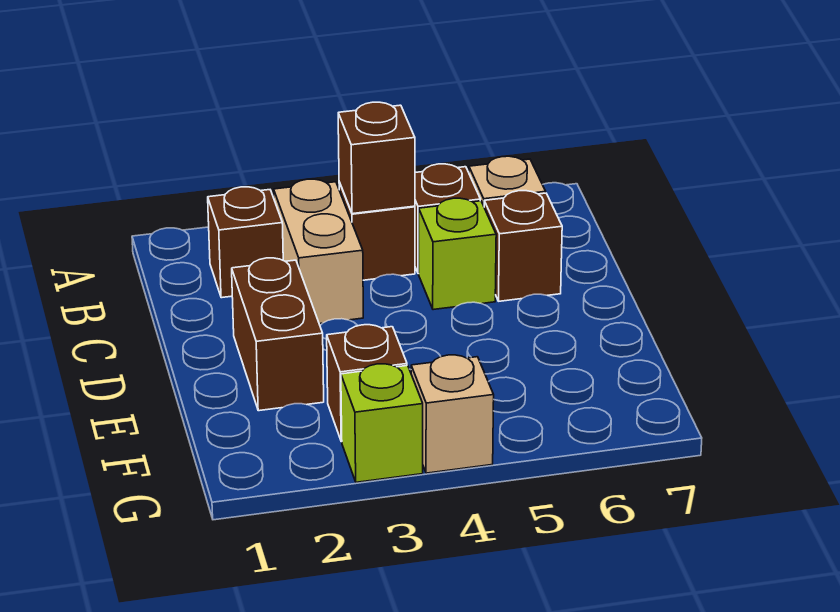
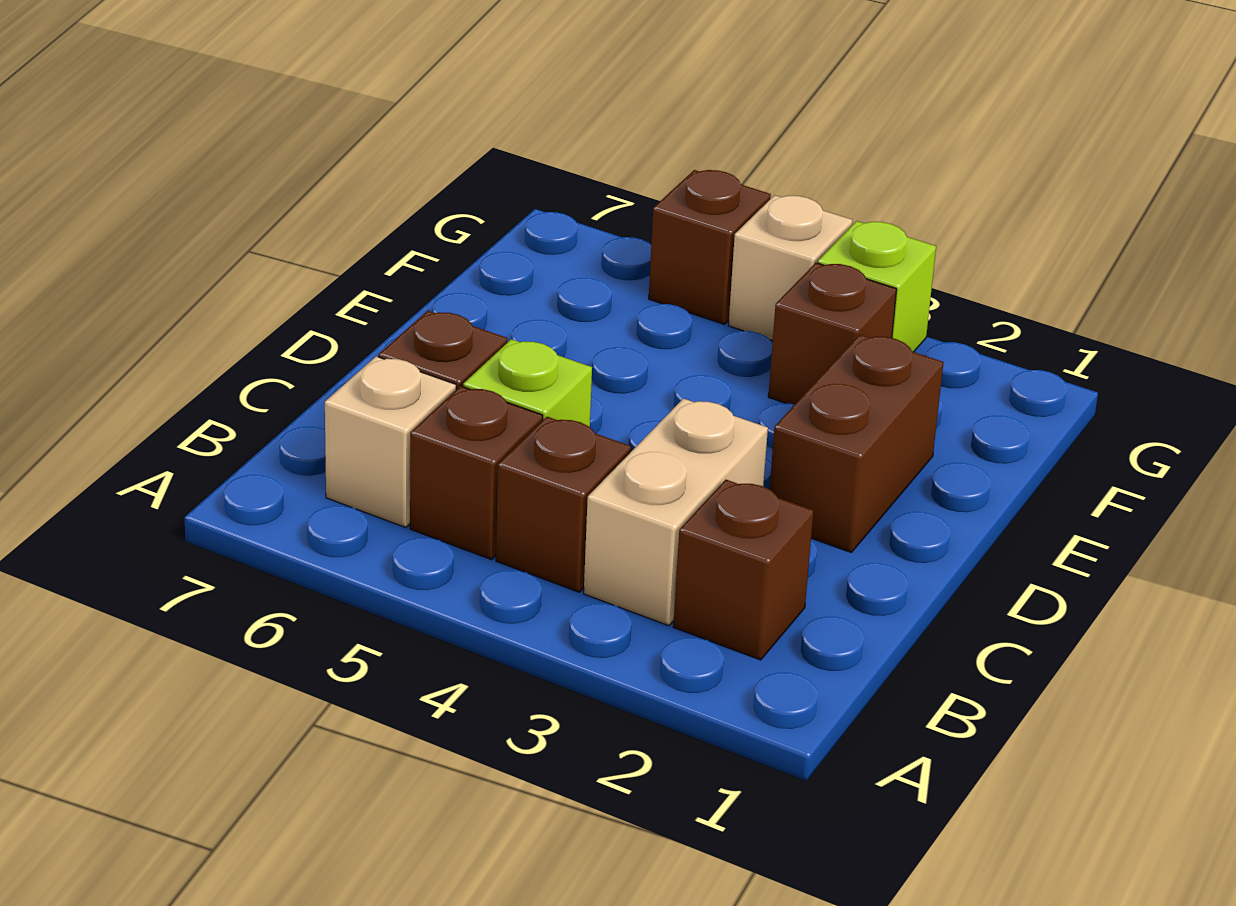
brown brick B4 level 2 -> brown brick G5 level 1

